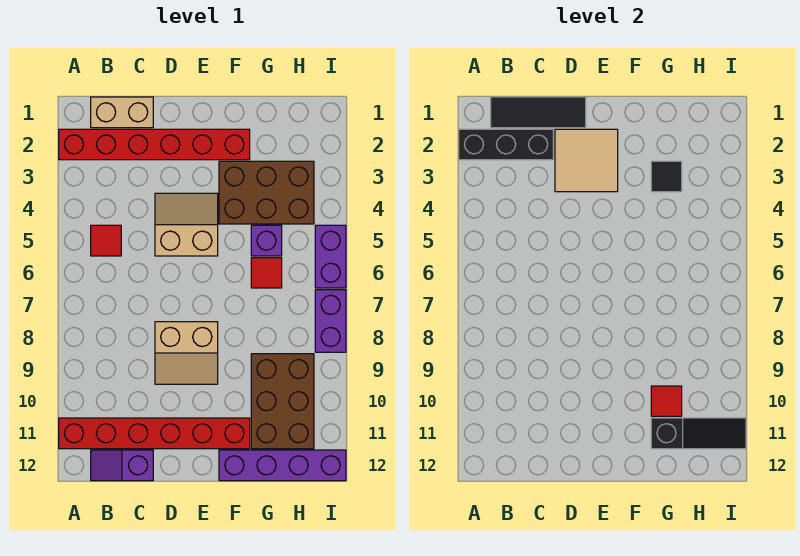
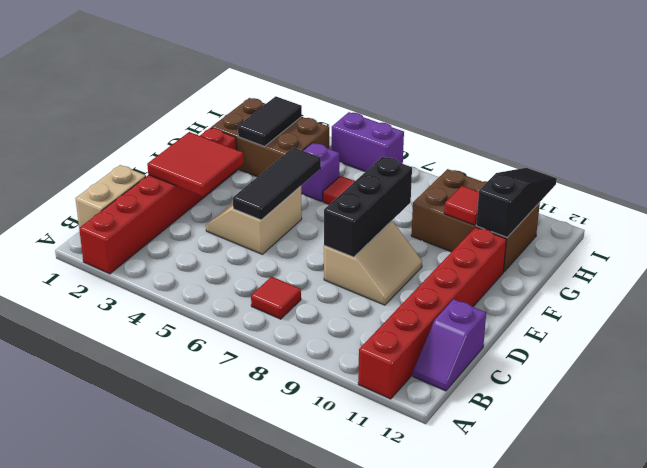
black brick A2:C2 level 2 -> black brick D8:F8 level 2
black tile B1:D1 level 2 -> black tile D5:F5 level 2
red tile B5 level 1 -> red tile B7 level 1
tan tile D2:E3 level 2 -> red tile D2:E3 level 2
brown brick F3:H4 level 1 -> brown brick G2:H4 level 1
purple brick F12:I12 level 1 -> none
black tile G3 level 2 -> black tile G3:H3 level 2
purple brick I7:I8 level 1 -> none

